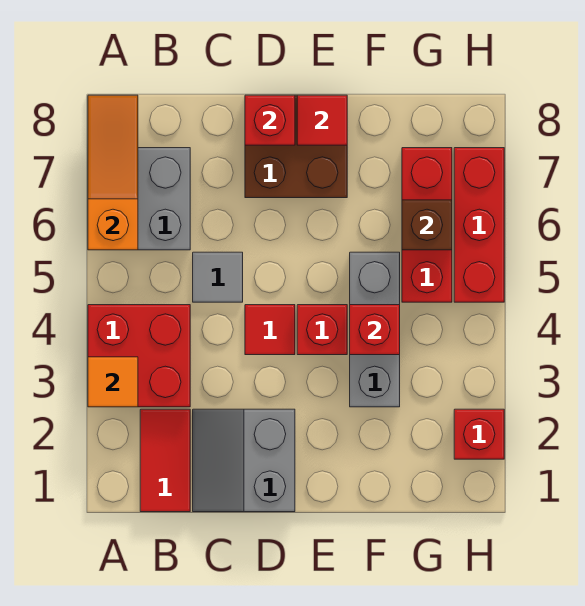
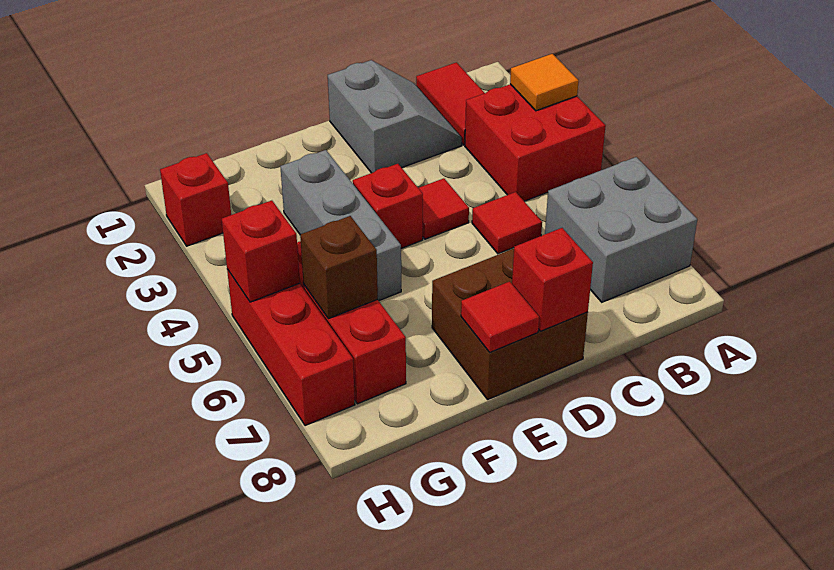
orange slope A6:A8 level 2 top 6 -> none
grey tile C5 level 1 -> red tile C5 level 1
red brick F4 level 2 -> red brick H5 level 2

